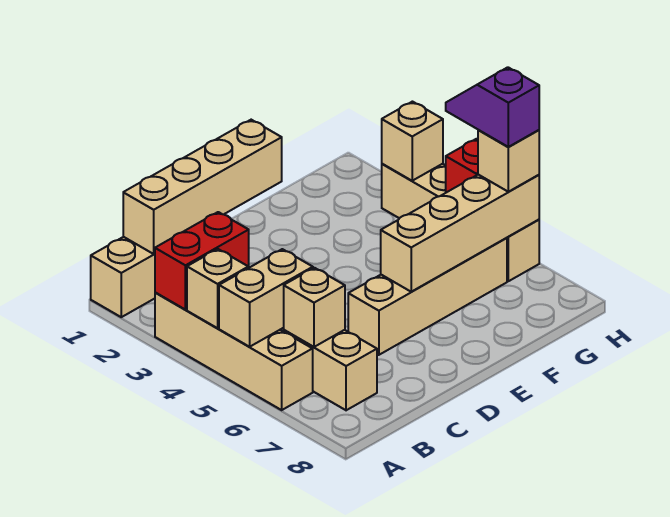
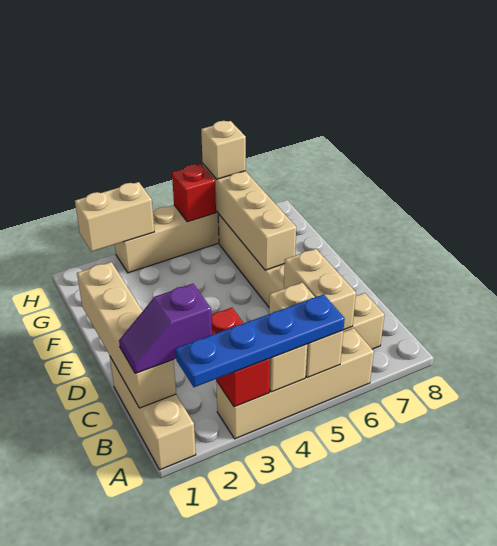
none -> blue plate A2:A5 level 3
tan brick B6 level 2 -> tan brick B6:C6 level 2
tan brick H3 level 2 -> tan brick H2:H3 level 2
purple slope H5:H6 level 4 top 6 -> purple slope B1:B2 level 3 top 2

